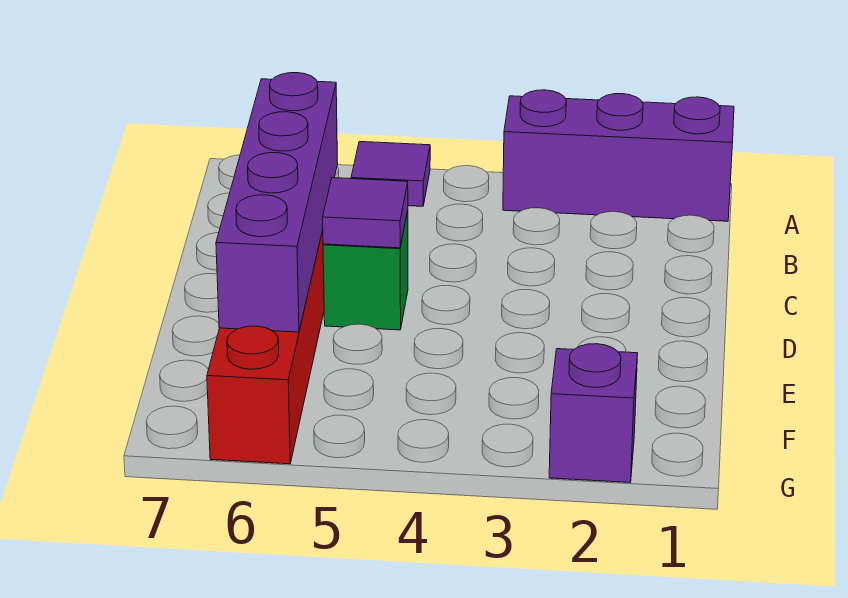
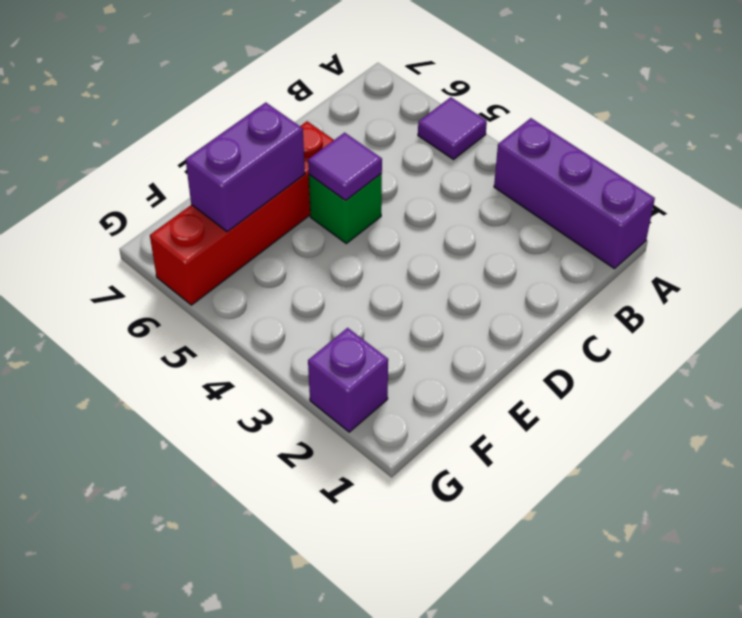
purple brick C6:F6 level 2 -> purple brick E6:F6 level 2

